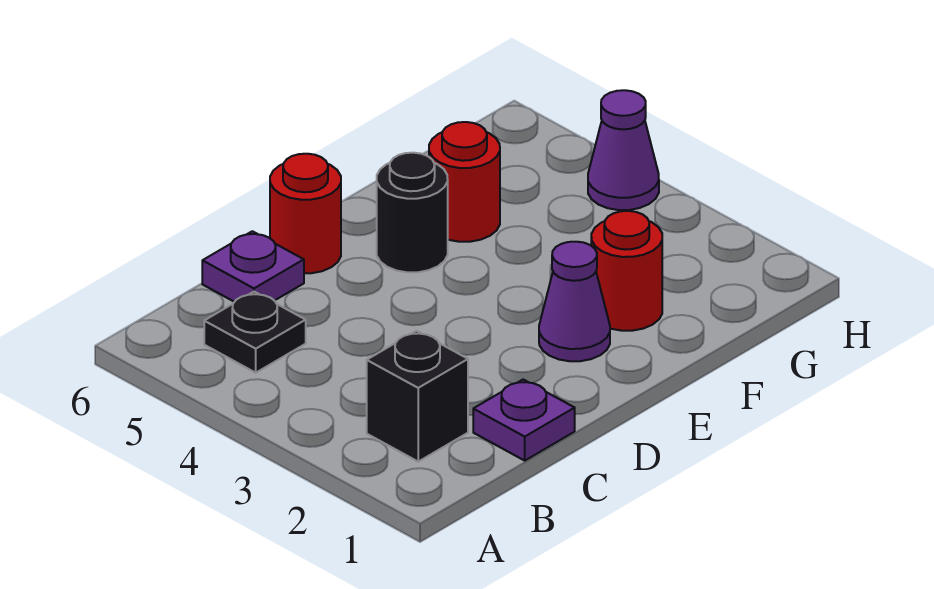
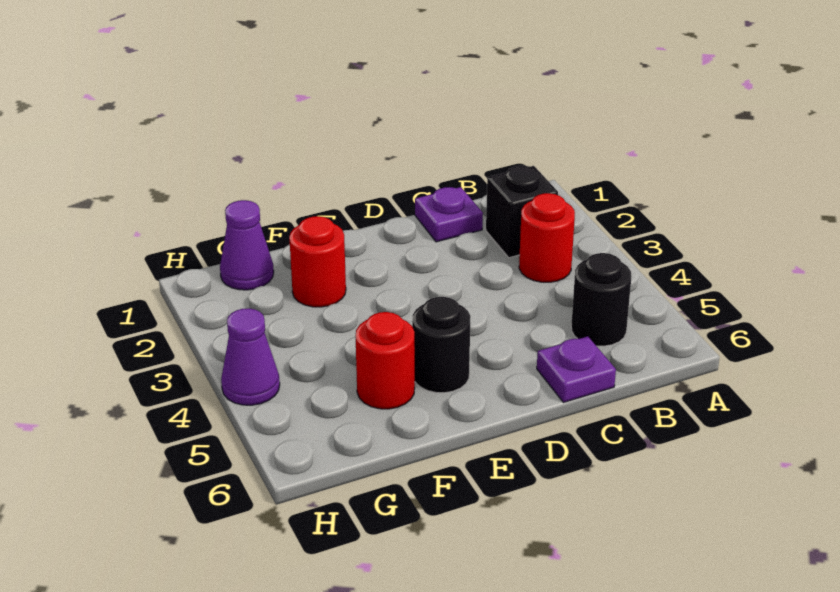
black plate B5 level 1 -> black round brick B5 level 1
red round brick D6 level 1 -> red round brick B3 level 1
purple cone E2 level 1 -> purple cone G1 level 1

